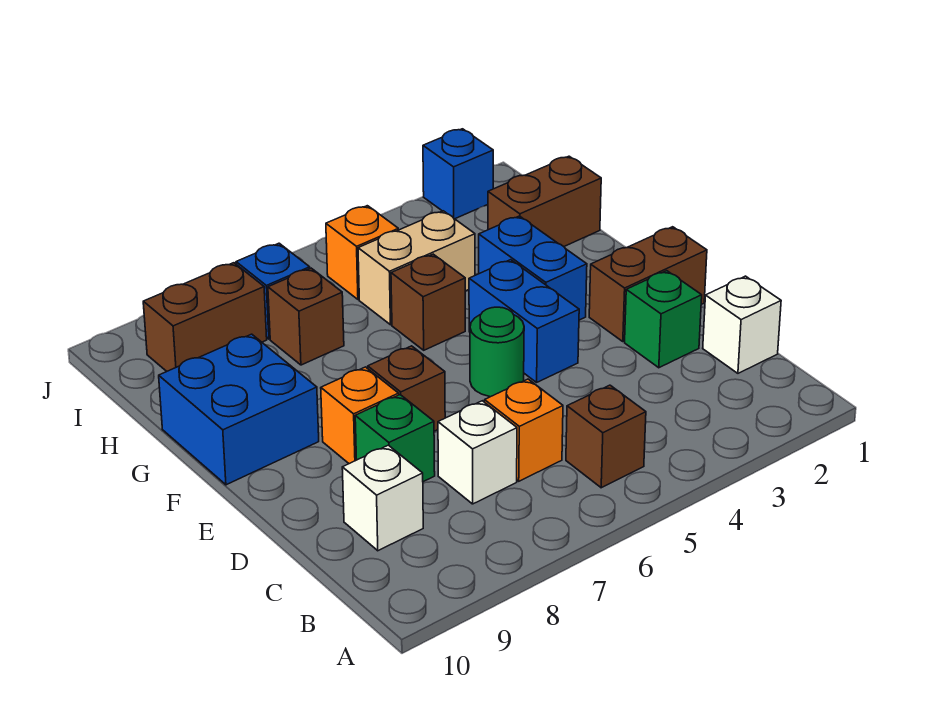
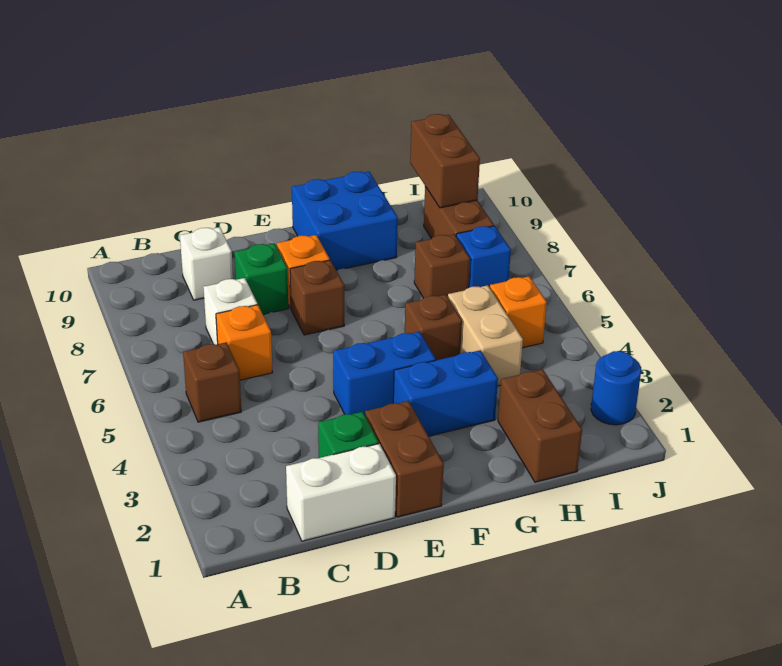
white brick C1 level 1 -> white brick C1:D1 level 1
green round brick E5 level 1 -> none
none -> brown brick I9:I10 level 2
blue brick J2 level 1 -> blue round brick J2 level 1

